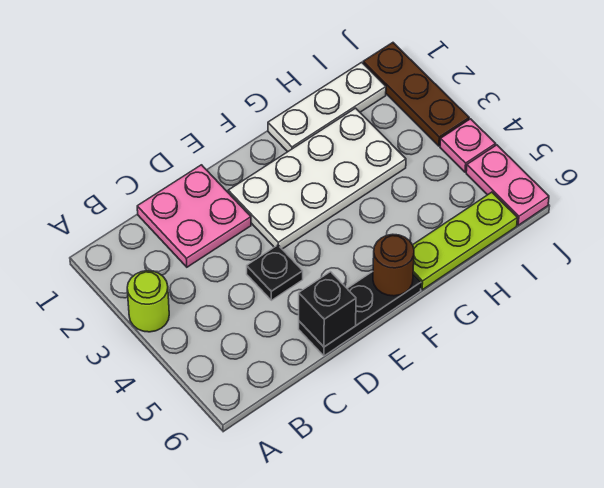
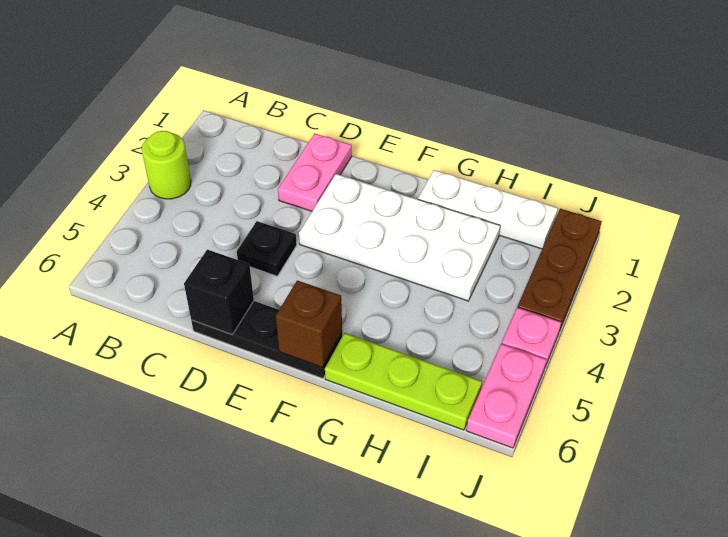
pink plate C1:D2 level 1 -> pink plate D1:D2 level 1
brown round brick F6 level 2 -> brown brick F6 level 2

